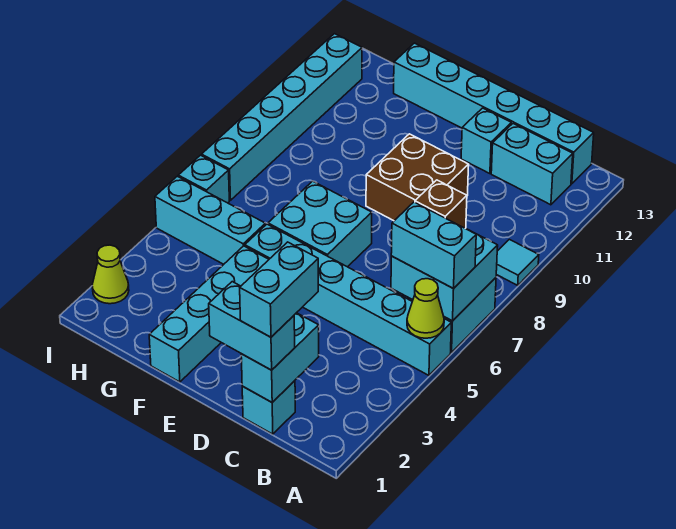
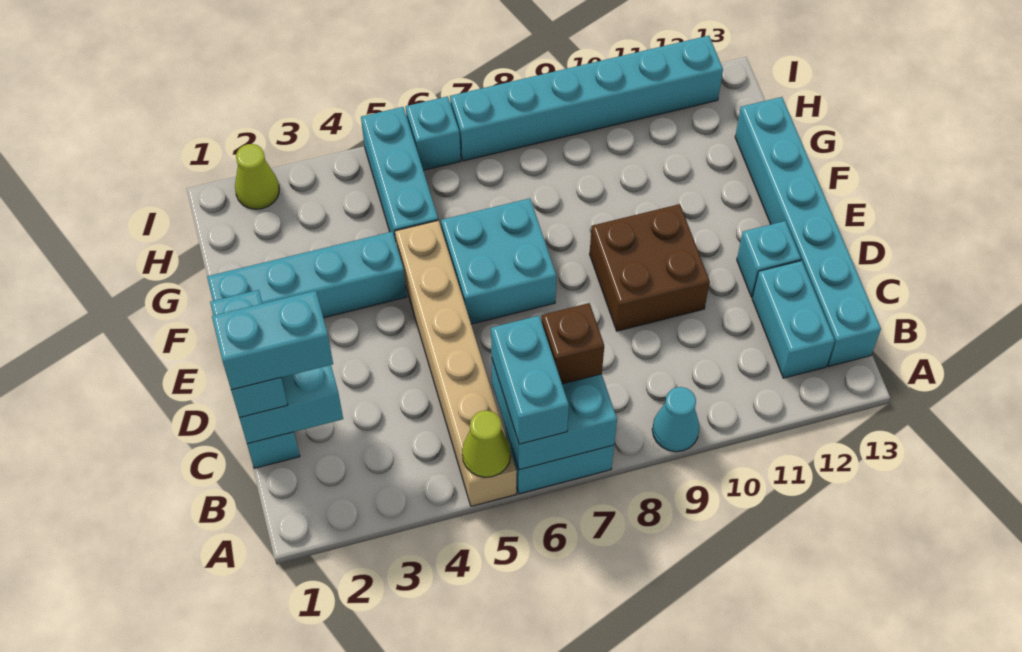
cyan brick A5:F5 level 1 -> tan brick A5:F5 level 1
cyan tile A9 level 1 -> cyan cone A9 level 1

